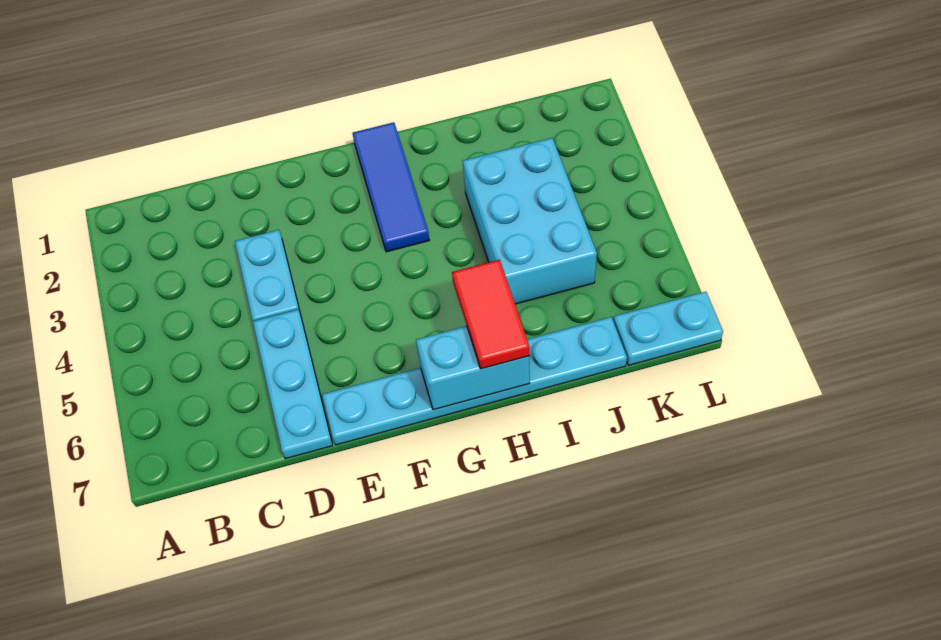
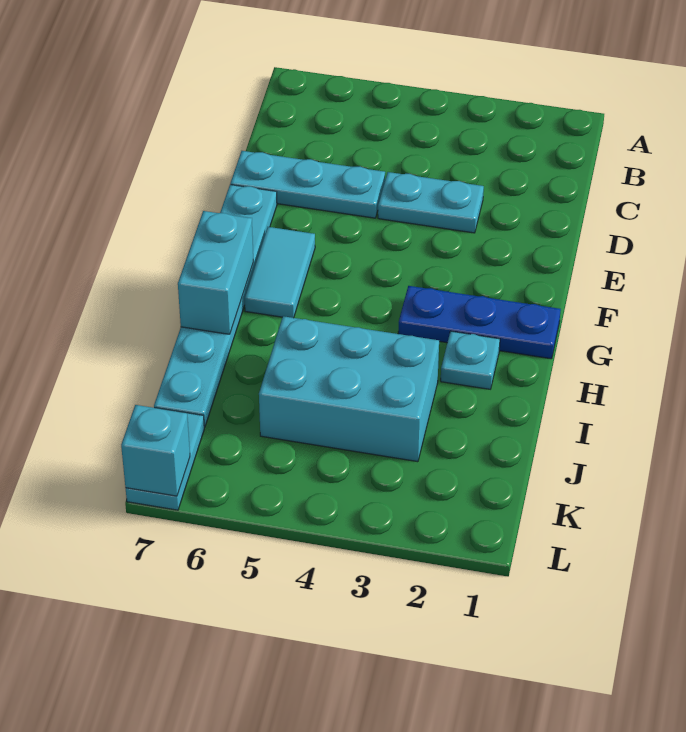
none -> cyan tile F6:G6 level 1
blue tile G1:G3 level 1 -> blue plate G1:G3 level 1
none -> cyan plate H2 level 1
red tile H6:H7 level 3 -> none
none -> cyan brick L7 level 2

